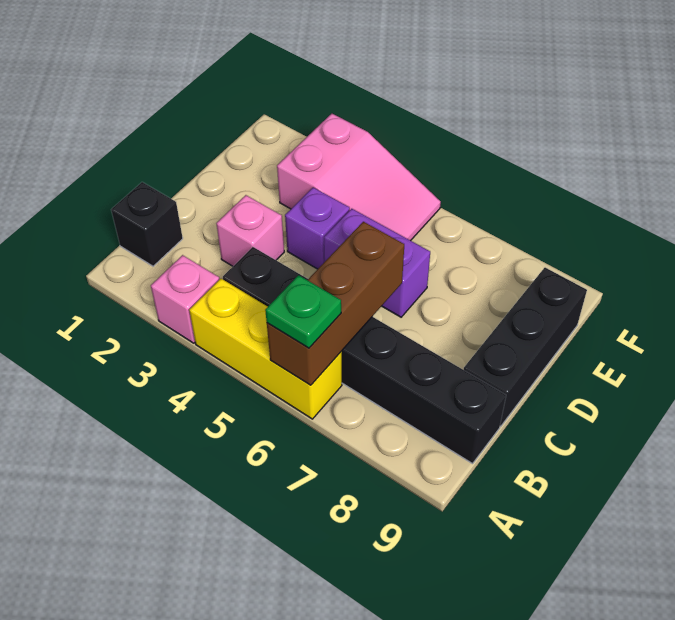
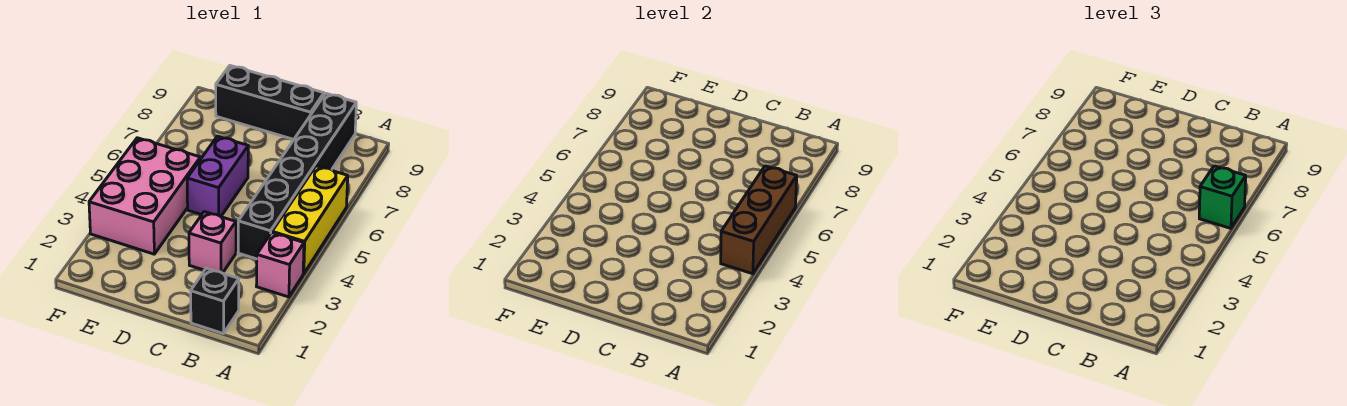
brown brick A6:C6 level 2 -> brown brick A4:A6 level 2
green plate A6 level 3 -> green brick A6 level 3
purple brick D4 level 1 -> none
pink slope E3:F5 level 1 top 3 -> pink brick E3:F5 level 1

